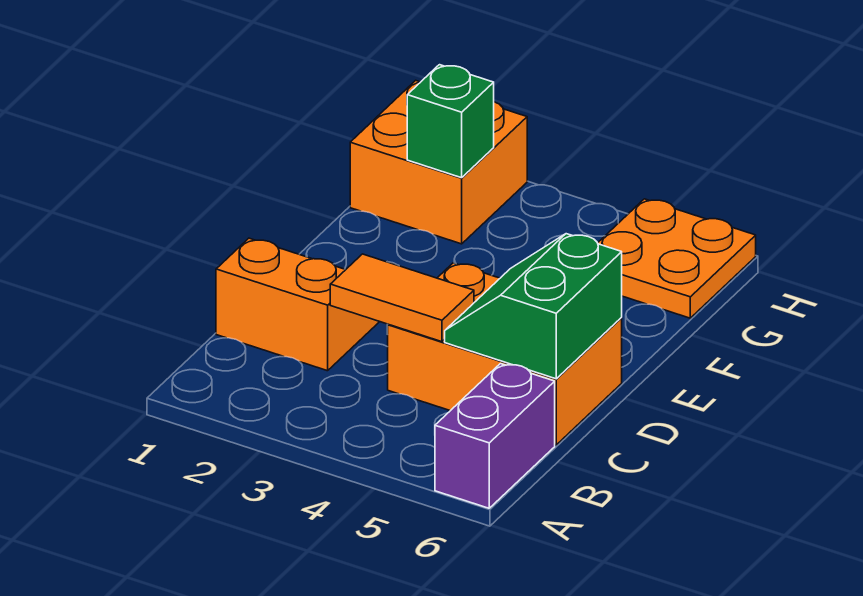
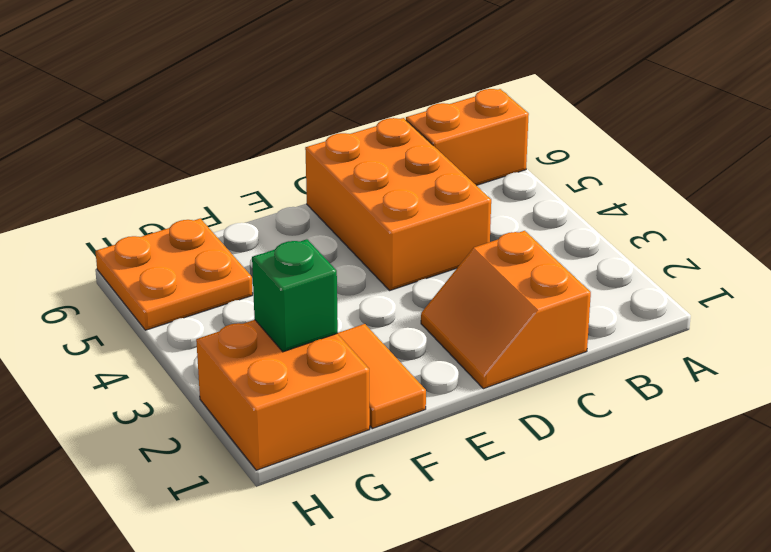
purple brick A6:B6 level 1 -> orange brick A6:B6 level 1
orange tile C3:C4 level 2 -> orange tile F1:F2 level 1
green slope C5:D6 level 2 top 6 -> none

